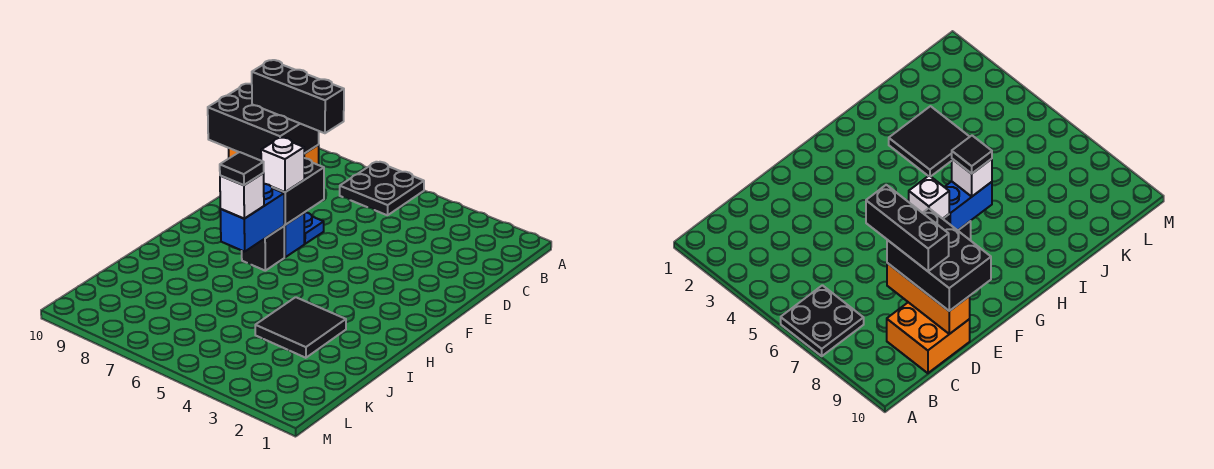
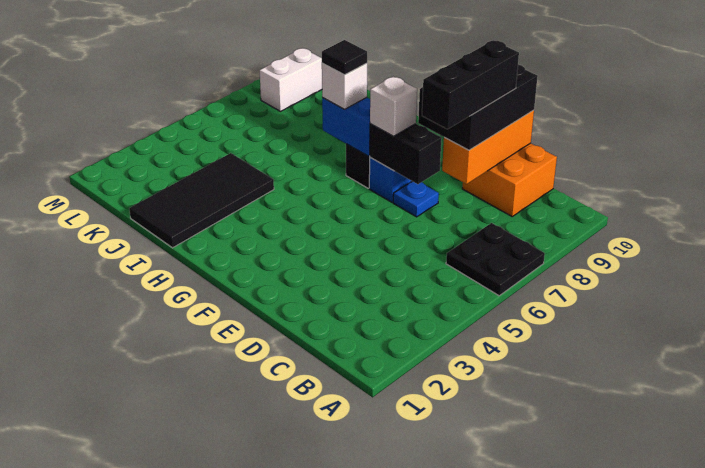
black tile I3:J4 level 1 -> black tile I1:J4 level 1
none -> white brick L8:L9 level 1

